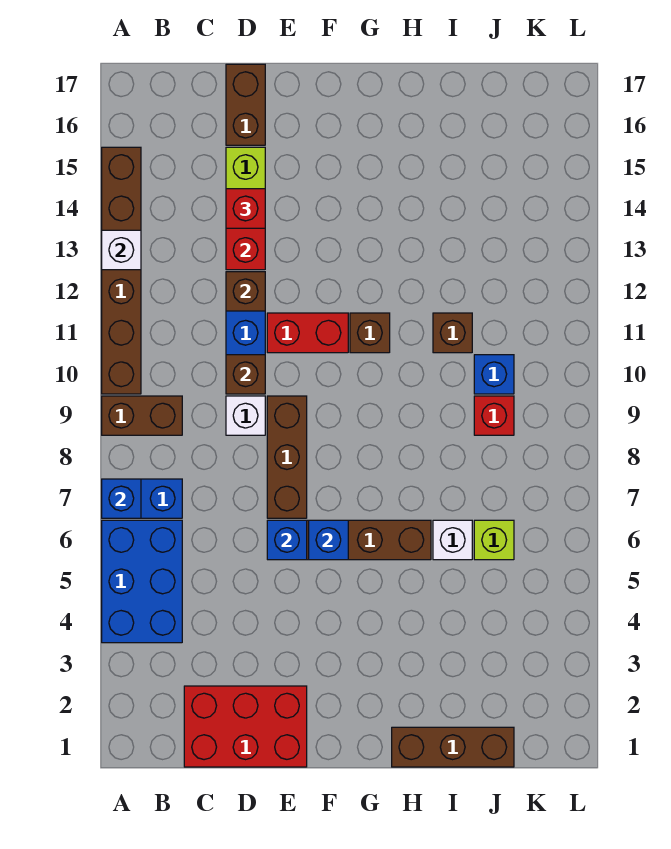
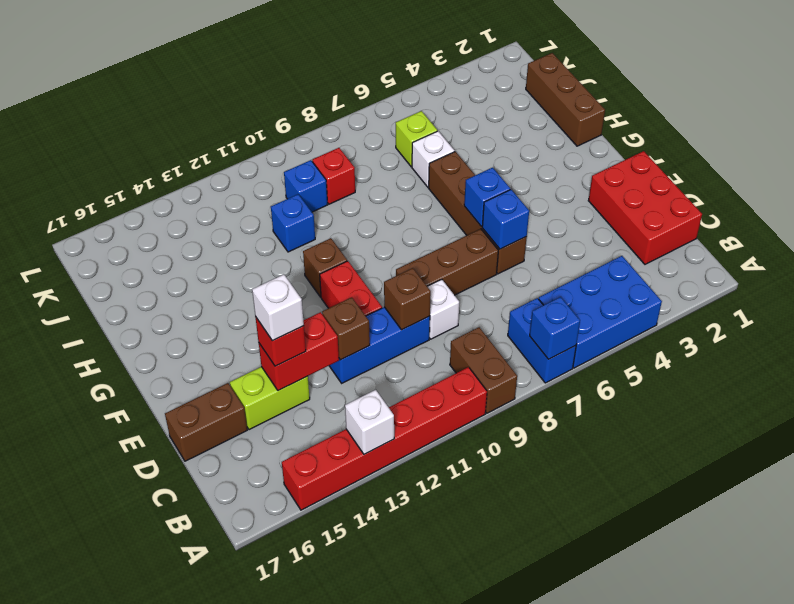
brown brick A10:A15 level 1 -> red brick A10:A15 level 1
none -> white brick D14 level 4
brown brick I11 level 1 -> blue brick I11 level 1

